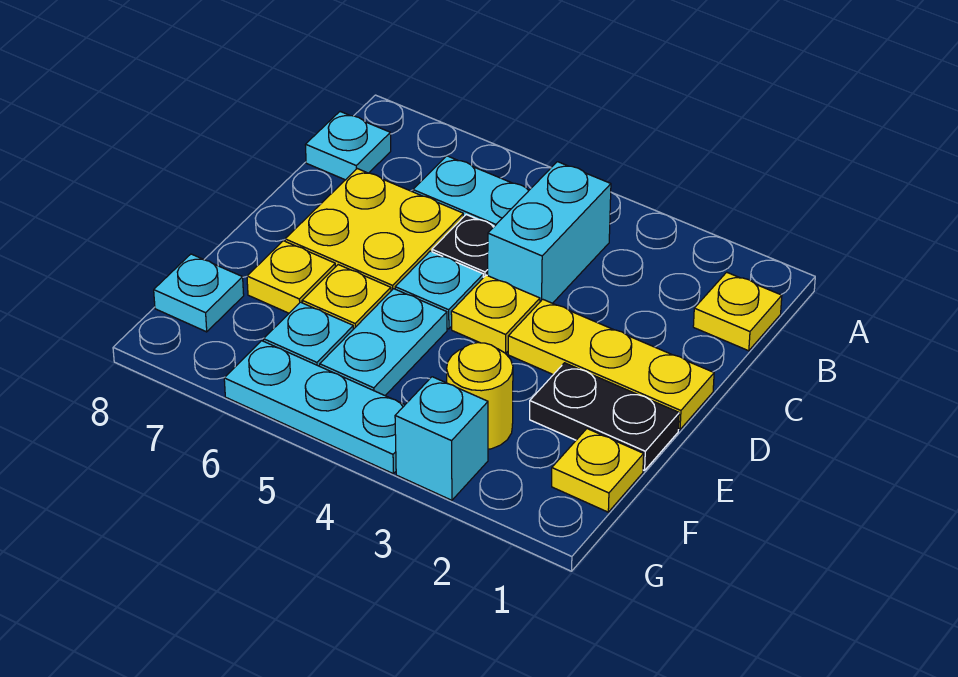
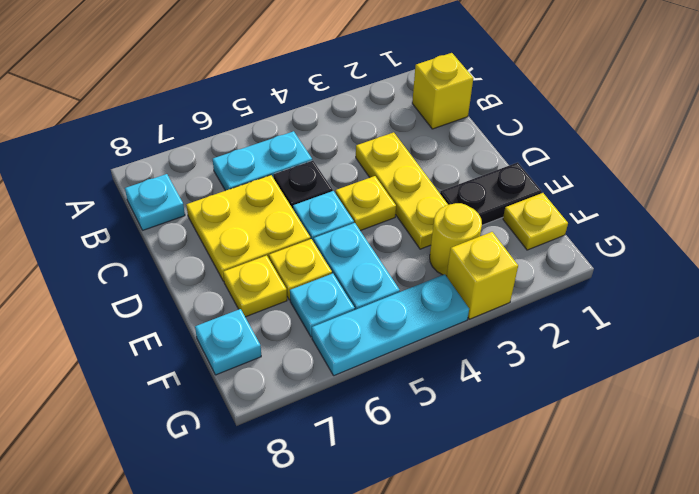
yellow plate B1 level 1 -> yellow brick B1 level 1
cyan brick B4:C4 level 1 -> none
yellow plate D1:D3 level 1 -> yellow plate C3:E3 level 1
cyan brick G3 level 1 -> yellow brick G3 level 1

